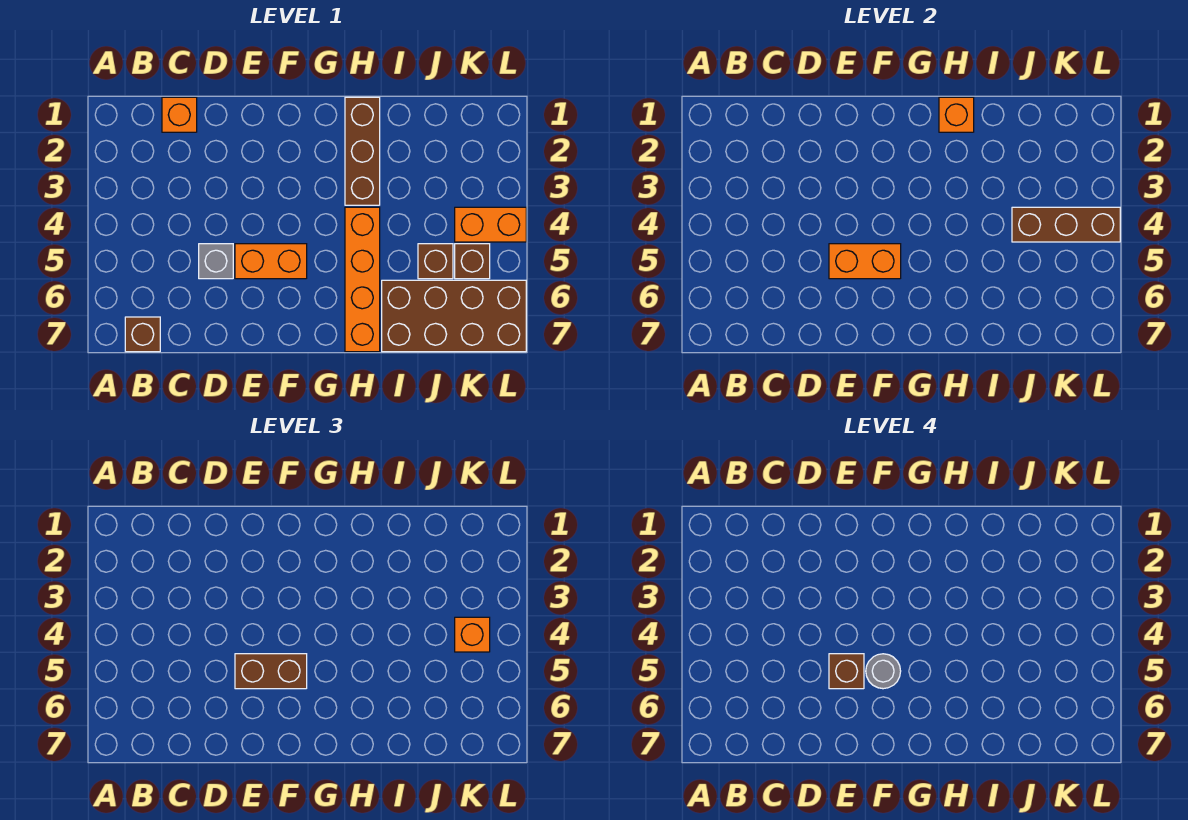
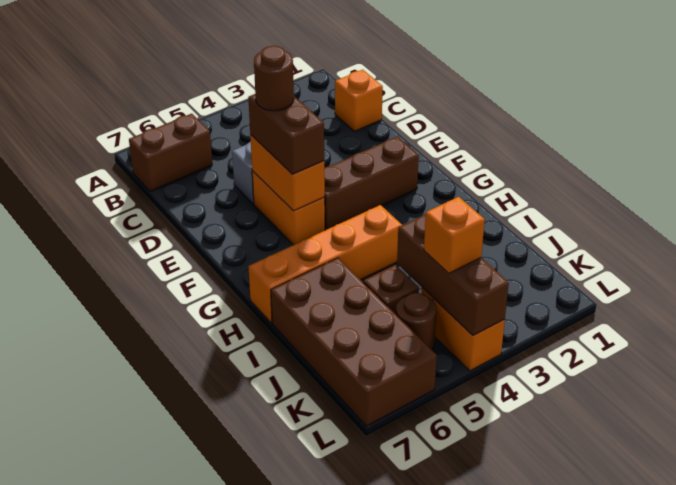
brown brick B7 level 1 -> brown brick B6:B7 level 1
brown brick E5 level 4 -> brown round brick E5 level 4
grey round brick F5 level 4 -> none
brown brick H1:H3 level 1 -> brown brick F2:F4 level 1
orange brick H1 level 2 -> none
brown brick K5 level 1 -> brown round brick K5 level 1

